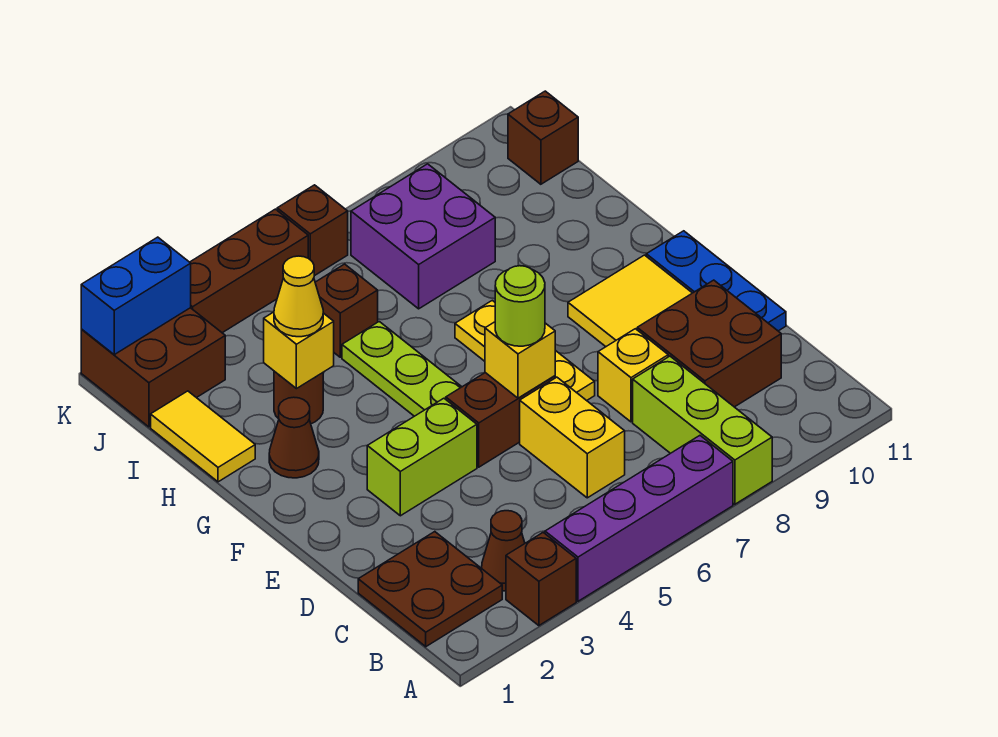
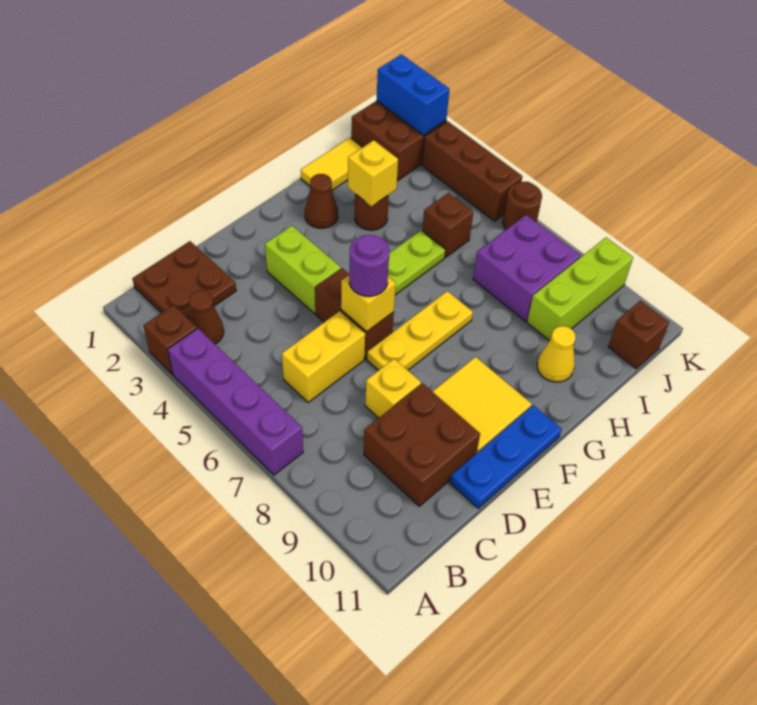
lime brick A8:C8 level 1 -> lime brick I9:K9 level 1
lime round brick E6 level 3 -> purple round brick E6 level 3
yellow cone H3 level 3 -> yellow cone H10 level 1
brown brick K6 level 1 -> brown round brick K6 level 1

